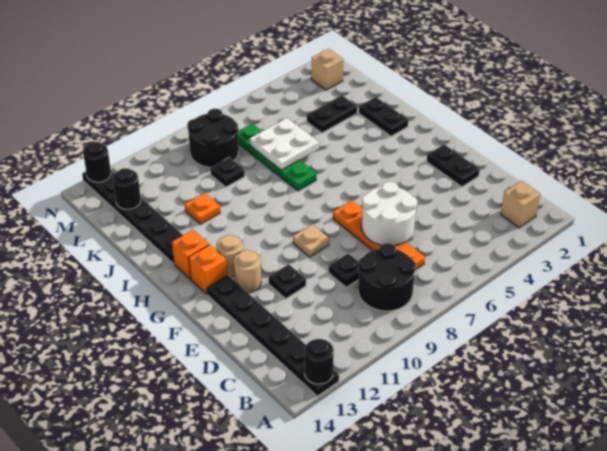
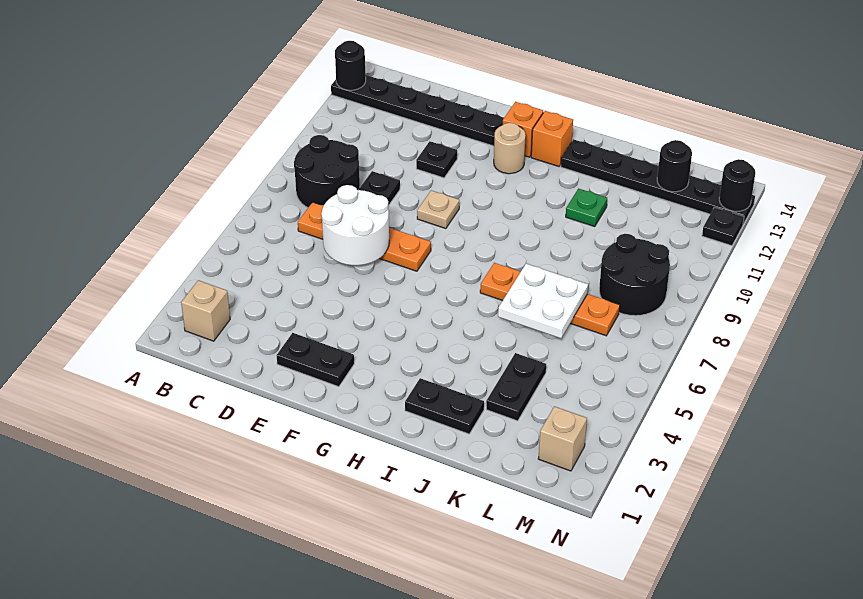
tan round brick F12 level 1 -> none
green plate I7:L7 level 1 -> orange plate I7:L7 level 1
orange plate J11 level 1 -> green plate J11 level 1
black plate K9 level 1 -> black plate N12 level 1

